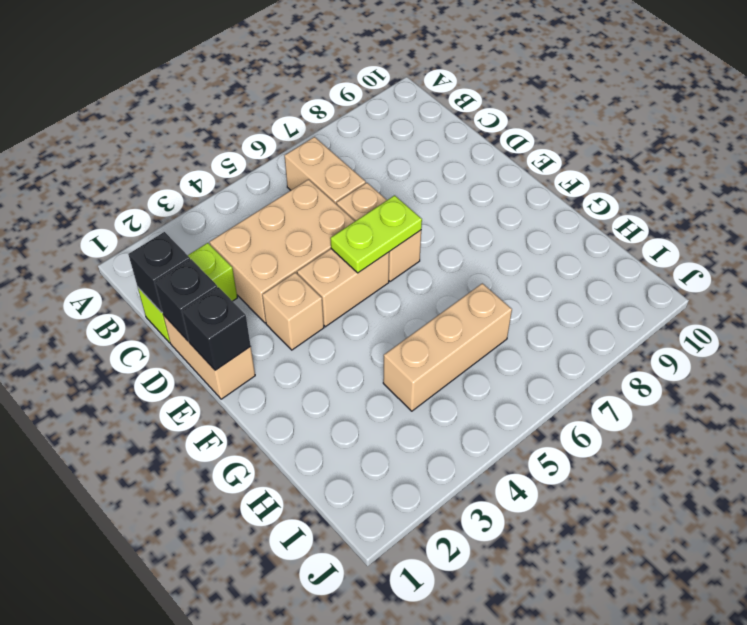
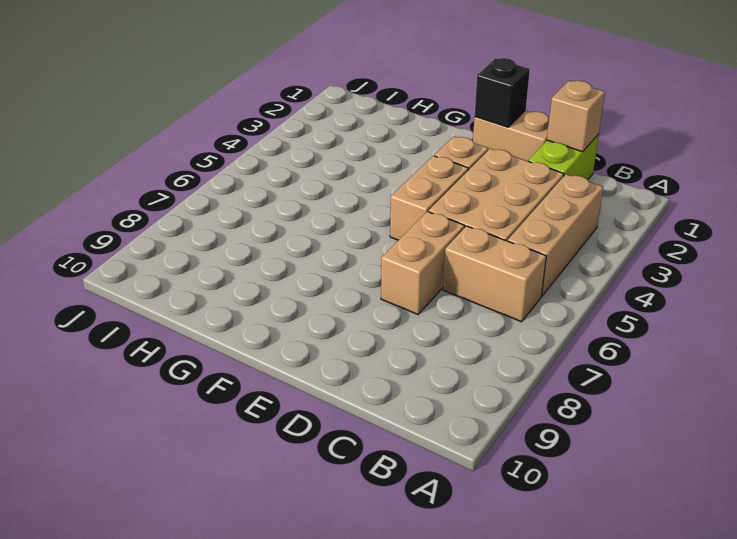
black brick C1 level 2 -> tan brick C1 level 2
black brick D1 level 2 -> none
tan brick D6:E6 level 1 -> tan brick D6:D7 level 1
lime plate E5:E6 level 2 -> none
tan brick H4:H6 level 1 -> tan brick B3:B5 level 1

